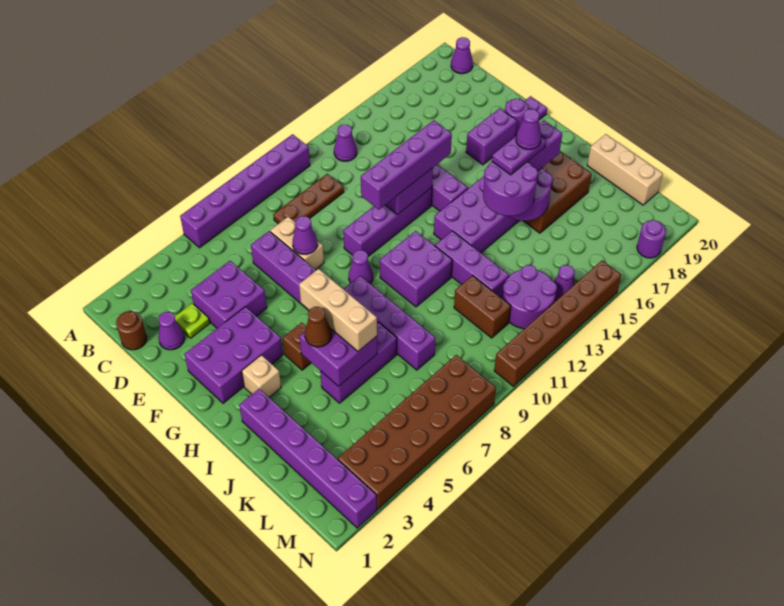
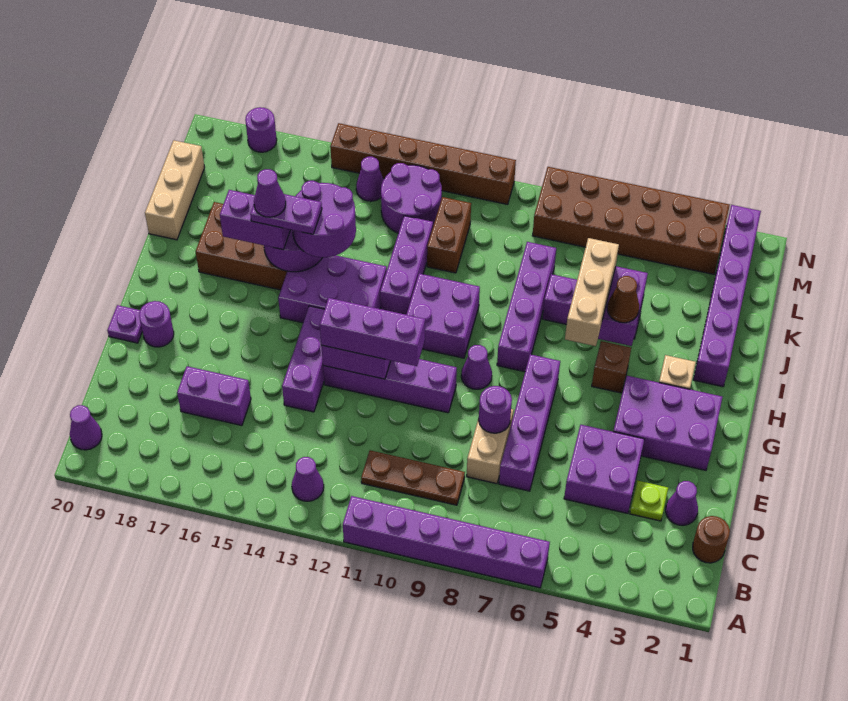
purple cone E8 level 2 -> purple round brick E8 level 2
purple brick F11:F14 level 3 -> purple brick F11:F13 level 3
purple brick F17:F18 level 1 -> purple brick D16:D17 level 1

